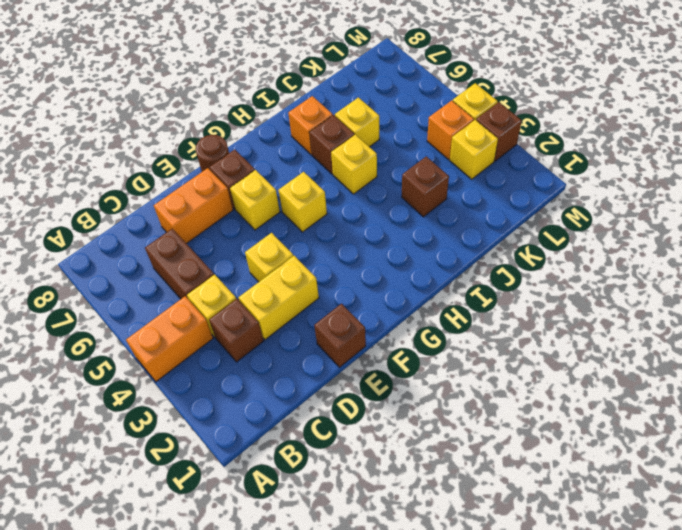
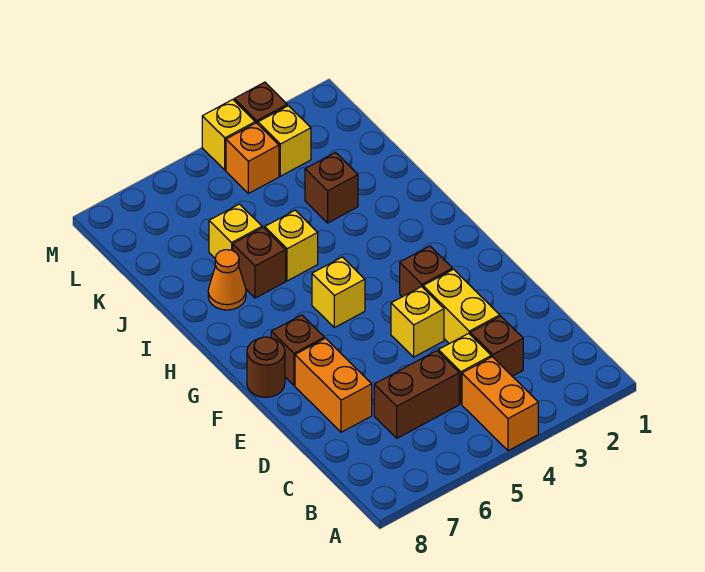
brown brick E1 level 1 -> brown brick F3 level 1
yellow brick F6 level 1 -> none
orange brick I7 level 1 -> orange cone I7 level 1

